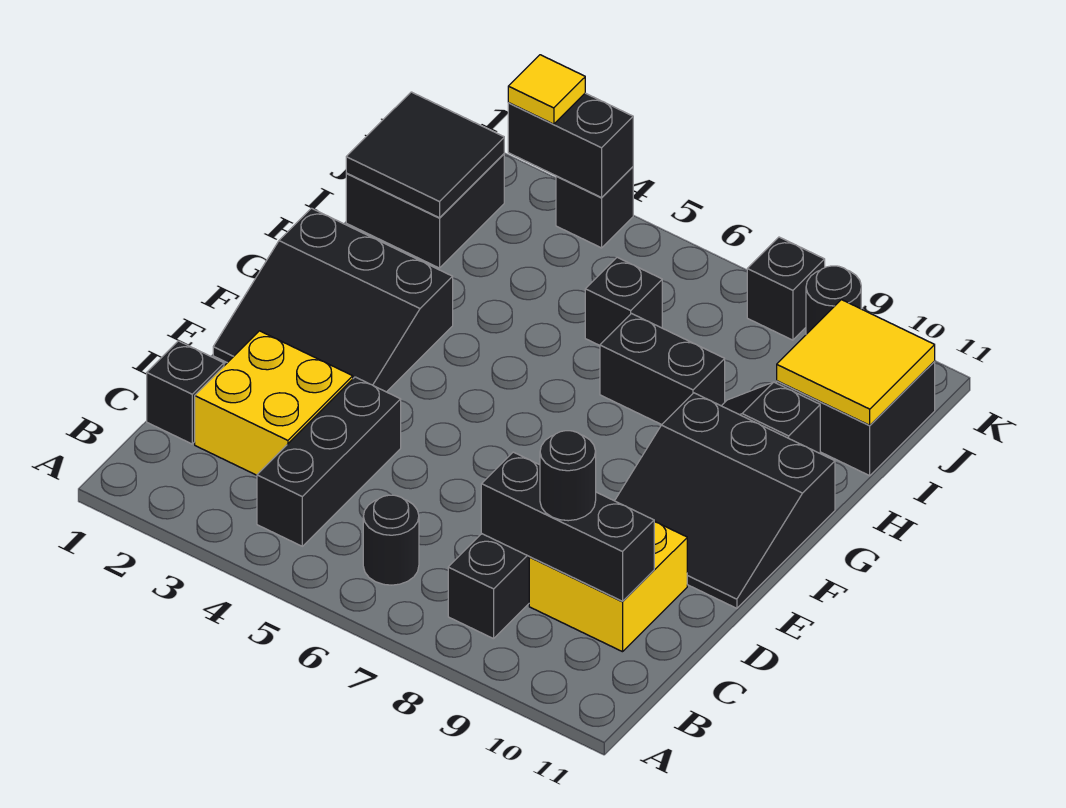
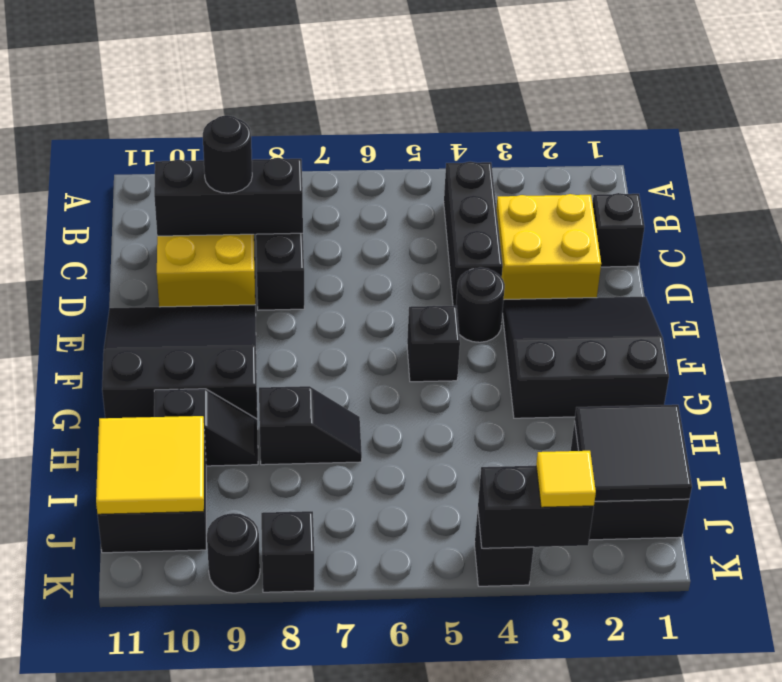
black round brick B6 level 1 -> black round brick E4 level 1
black brick H7:H8 level 1 -> black slope H7:H8 level 1 top 8
black brick I6 level 1 -> black brick F5 level 1

